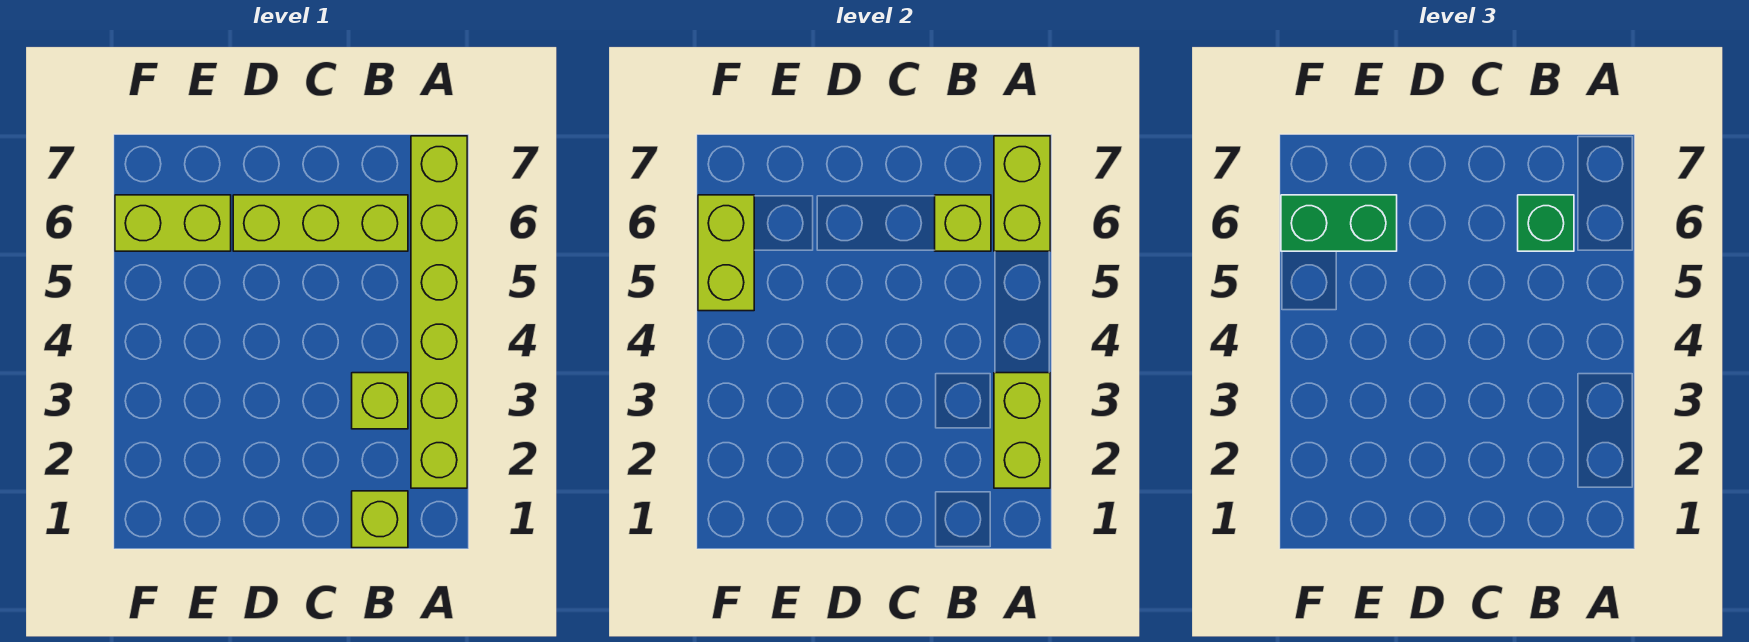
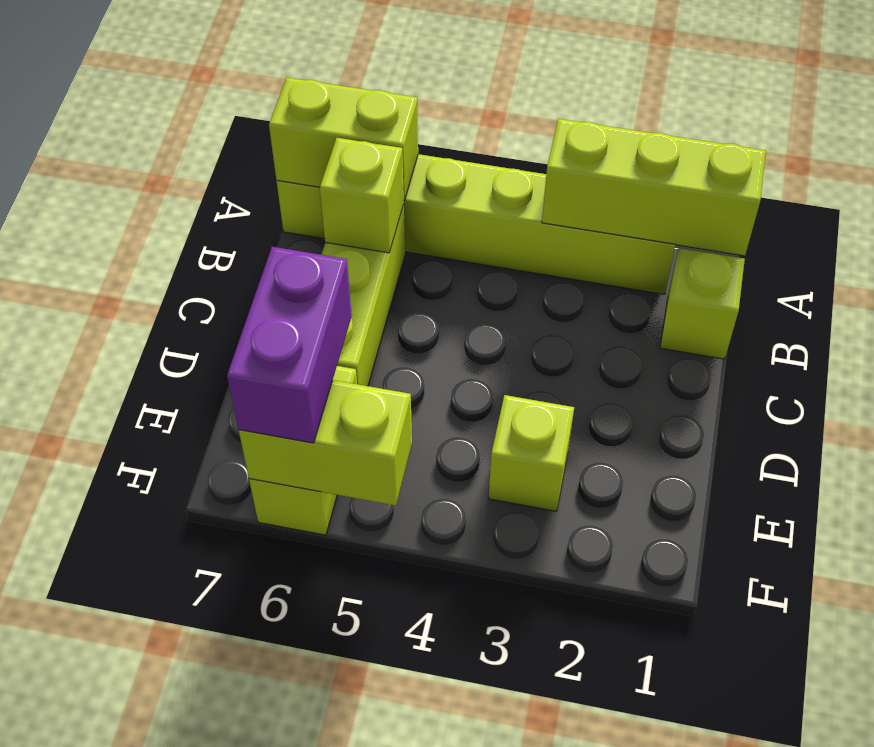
lime brick A2:A3 level 2 -> lime brick A1:A3 level 2
lime brick B3 level 1 -> lime brick E3 level 1
green brick B6 level 3 -> none
green brick E6:F6 level 3 -> purple brick E6:F6 level 3

